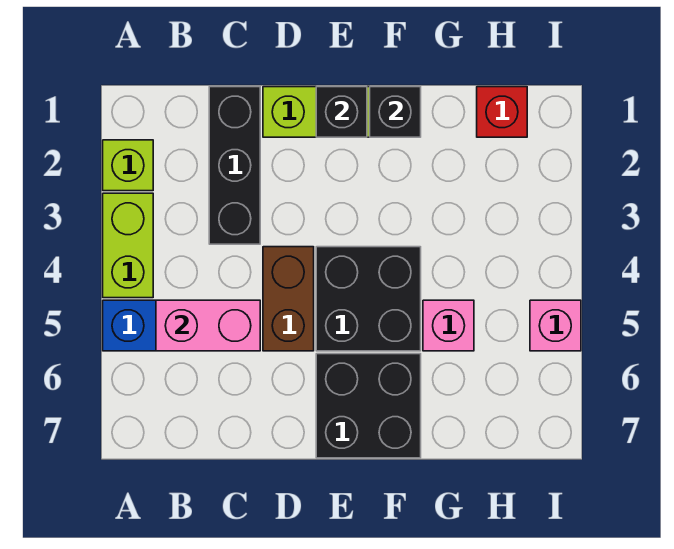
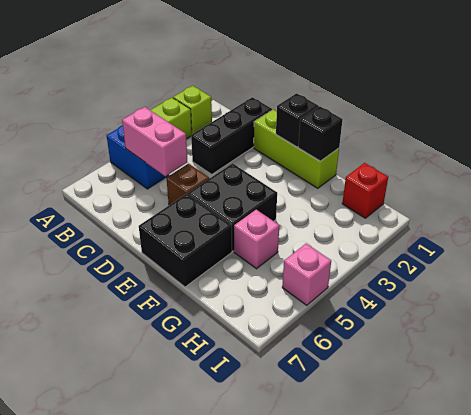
brown brick D4:D5 level 1 -> brown brick D5 level 1

